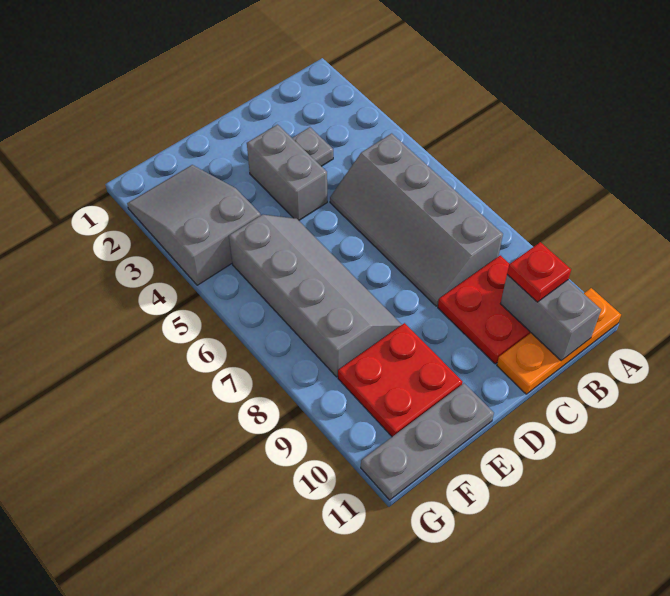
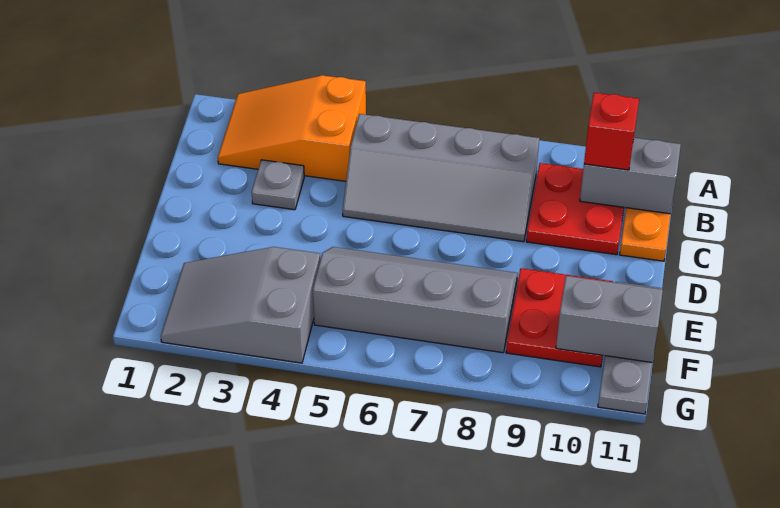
none -> orange slope A2:B4 level 1 top 4
red plate B10 level 3 -> red brick B10 level 3
grey brick D3:D4 level 1 -> grey brick F10:F11 level 2

